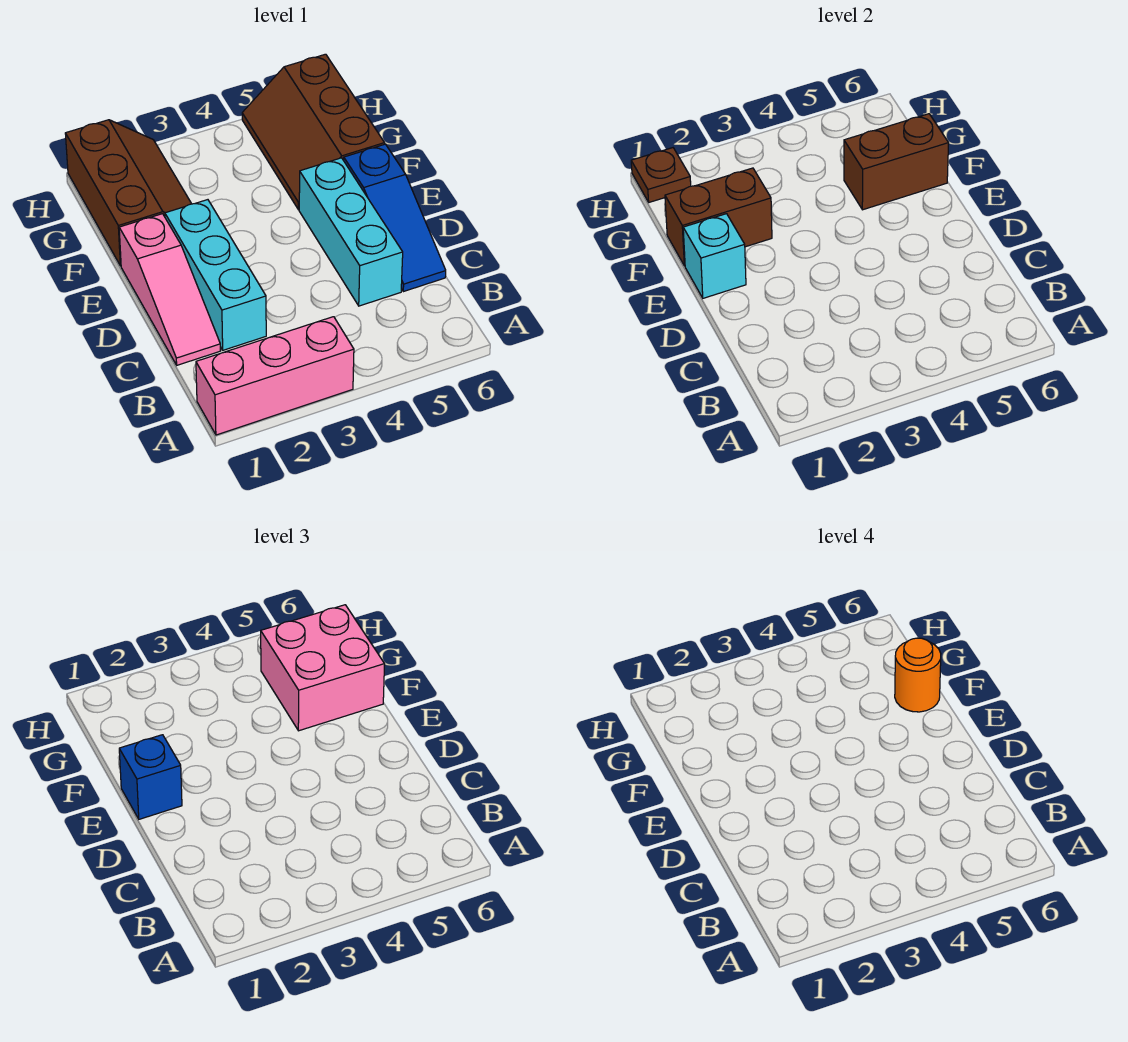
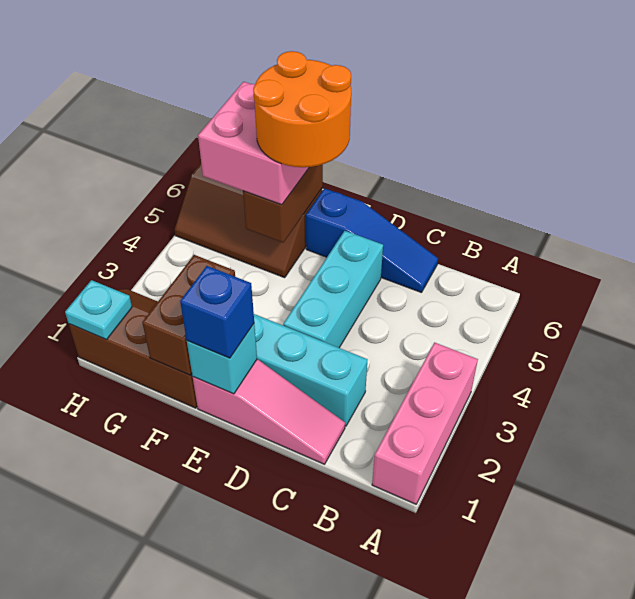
cyan brick C5:E5 level 1 -> cyan brick D3:D5 level 1
orange round brick F6 level 4 -> orange round brick E5:F6 level 4
brown plate H1 level 2 -> cyan plate H1 level 2

